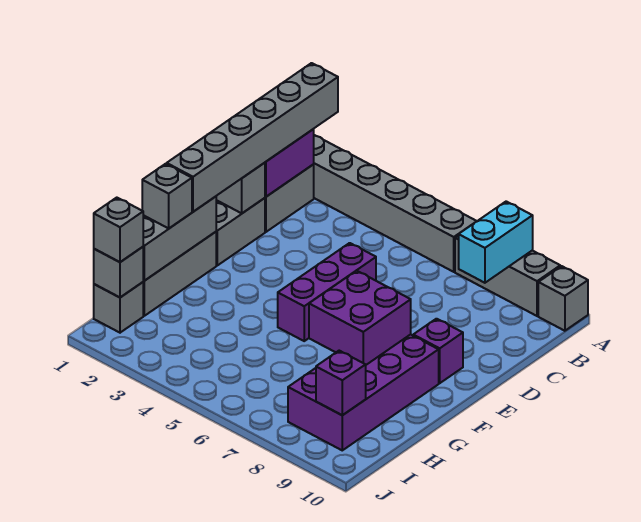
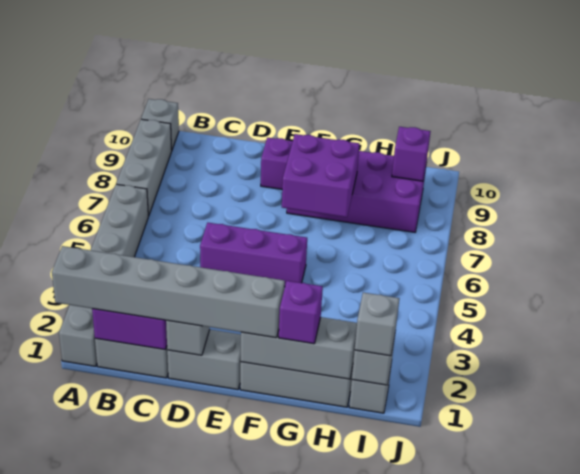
cyan brick A8:B8 level 2 -> none
grey brick G1 level 3 -> purple brick G1 level 3

